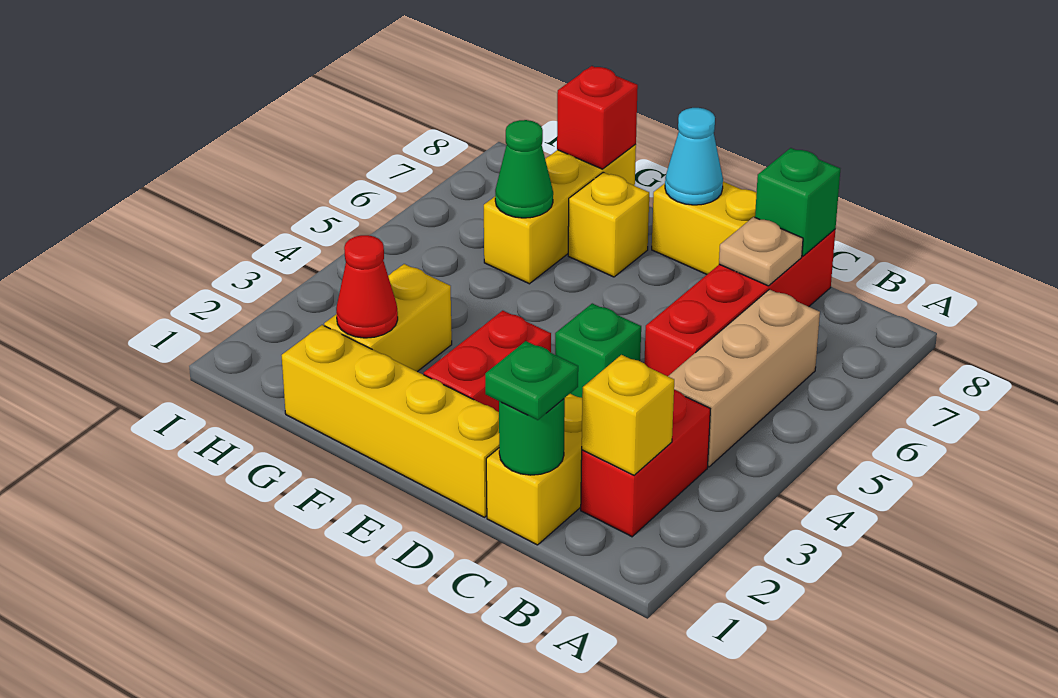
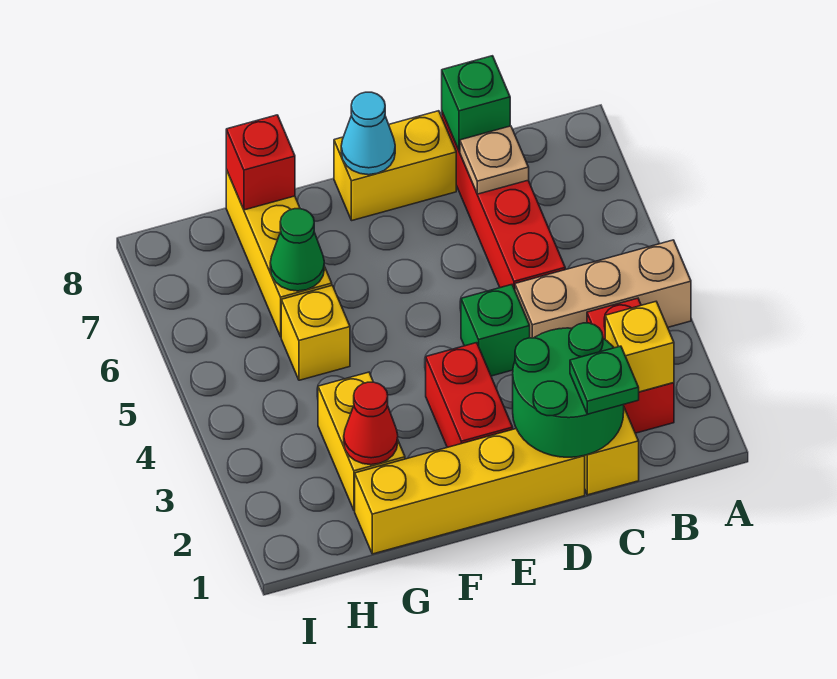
tan brick B4:B6 level 1 -> tan brick A4:C4 level 1
green round brick C1 level 2 -> green round brick C1:D2 level 2
yellow brick F7 level 1 -> yellow brick G5 level 1

